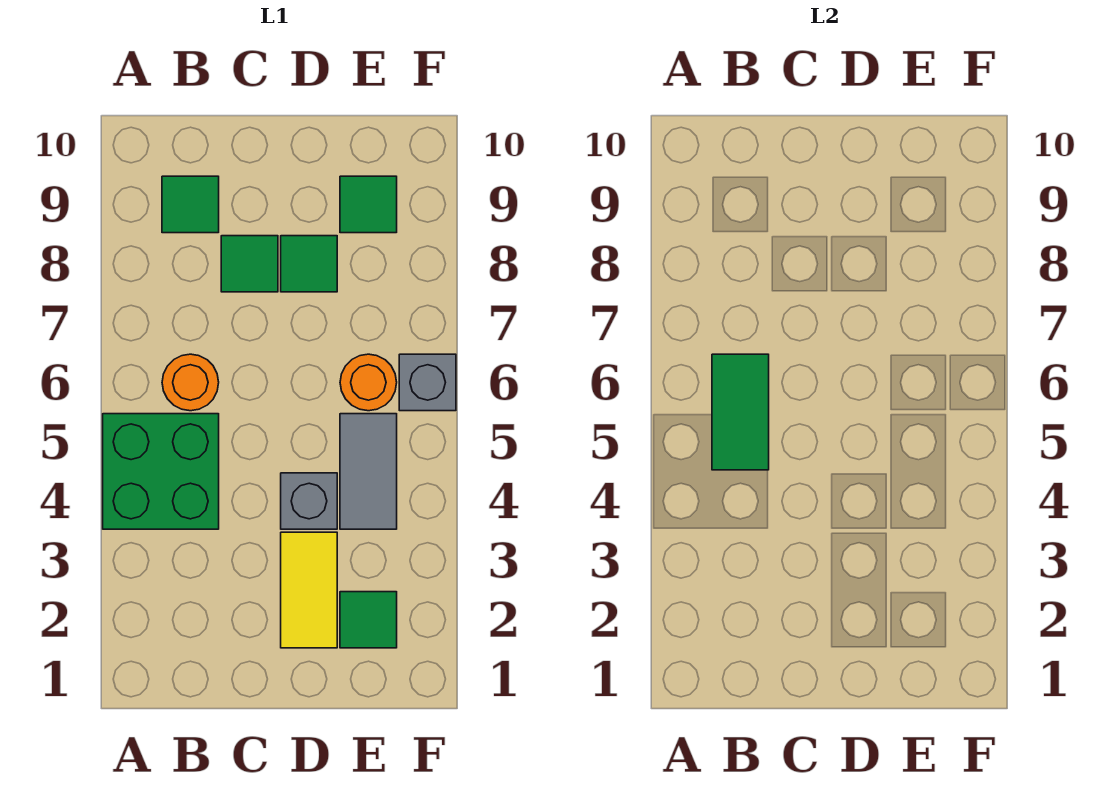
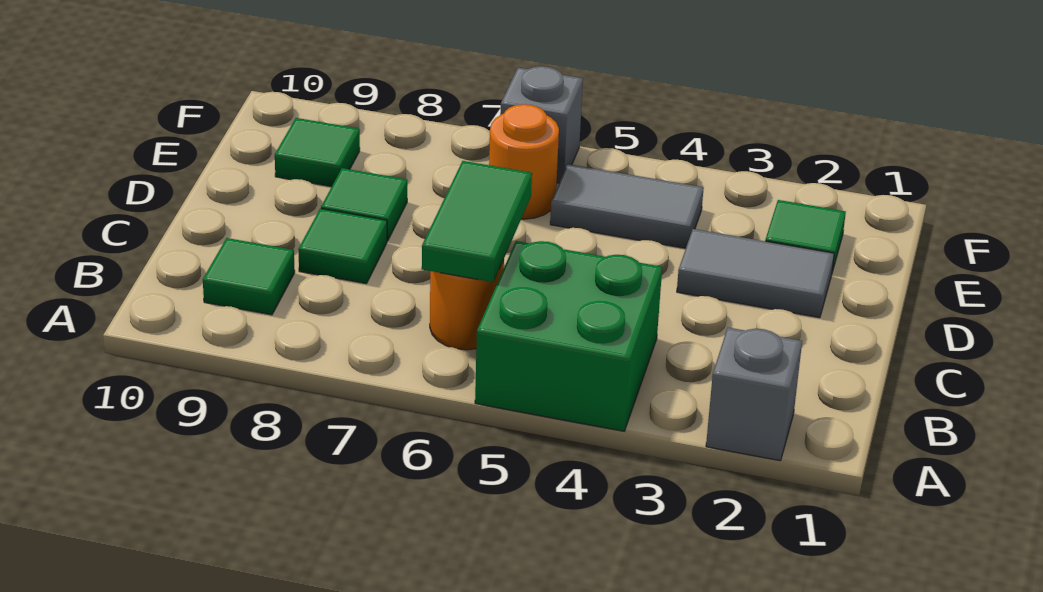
green tile B5:B6 level 2 -> green tile B6:C6 level 2
yellow tile D2:D3 level 1 -> grey tile D2:D3 level 1
grey brick D4 level 1 -> grey brick A2 level 1

